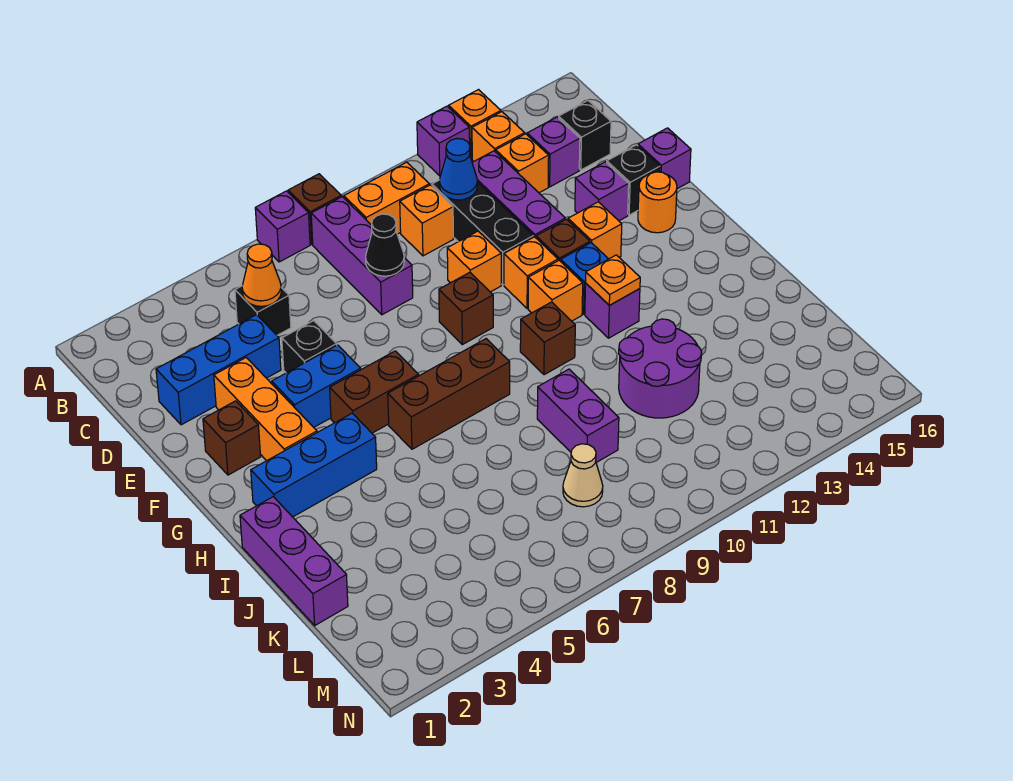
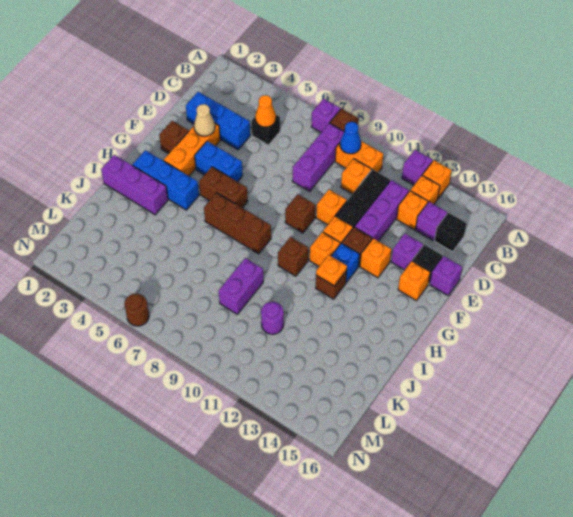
blue cone C11 level 2 -> blue cone B9 level 2
black cone D8 level 2 -> none
black brick E5 level 1 -> none
orange round brick F15 level 1 -> orange brick F15 level 1
purple brick H12 level 1 -> brown brick H12 level 1
purple brick I1:K1 level 1 -> purple brick I1:I3 level 1
purple round brick J11:K12 level 1 -> purple round brick K11 level 1
tan cone L8 level 1 -> tan cone E3 level 2
none -> brown round brick N6 level 1

